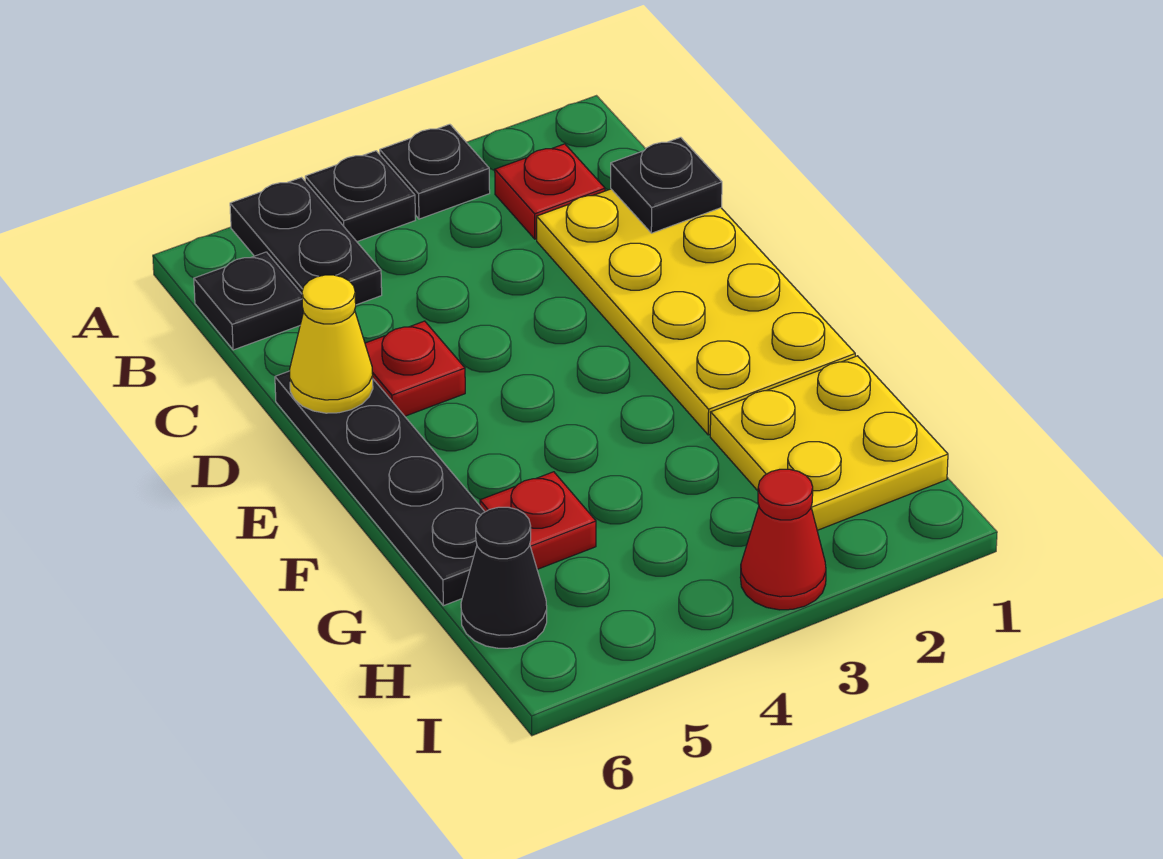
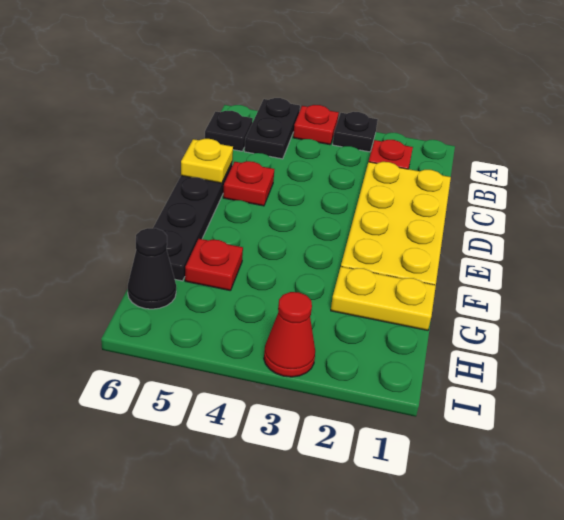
black plate A4 level 1 -> red plate A4 level 1
black plate C1 level 2 -> none
yellow cone D6 level 2 -> yellow plate D6 level 2
yellow plate G1:H2 level 1 -> yellow plate G1:G2 level 1

